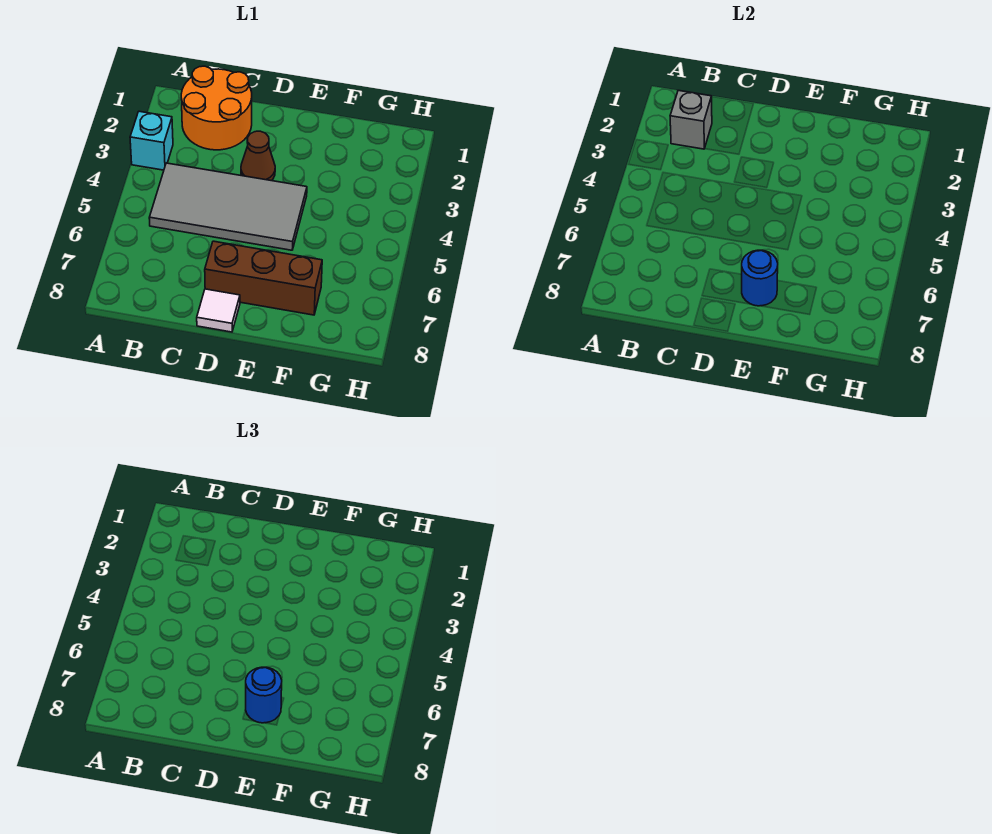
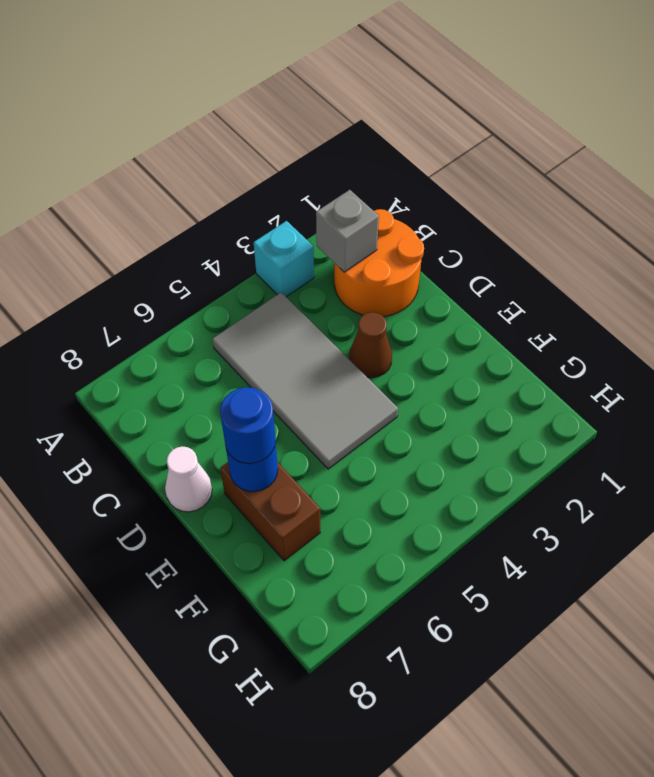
brown brick D7:F7 level 1 -> brown brick E7:F7 level 1
white tile D8 level 1 -> white cone D8 level 1

